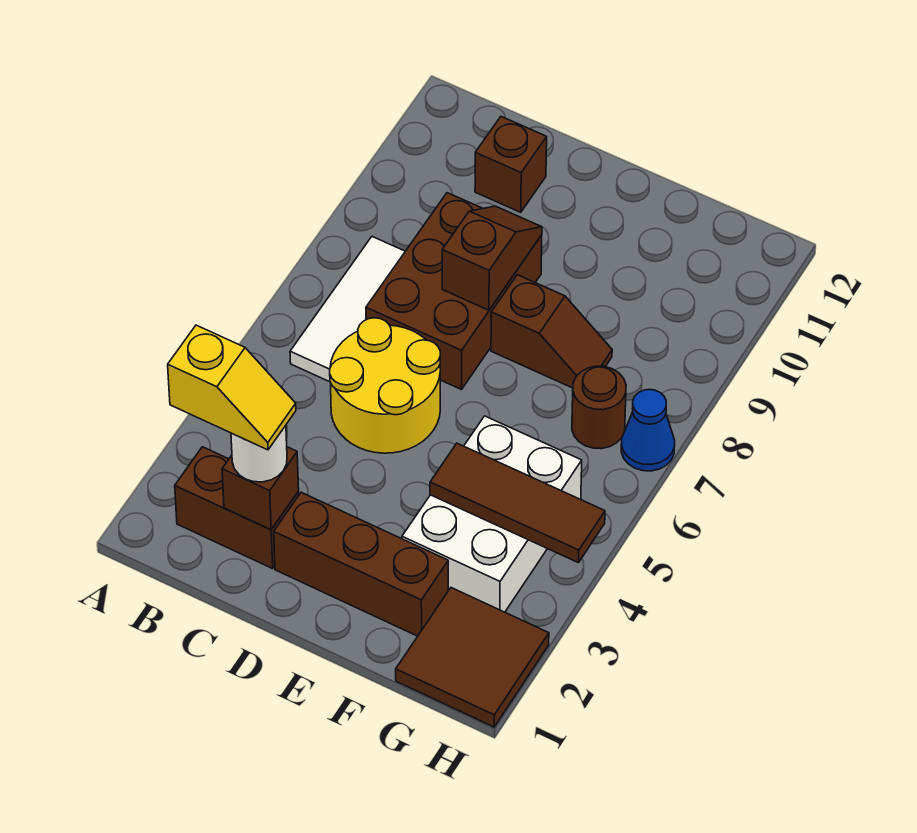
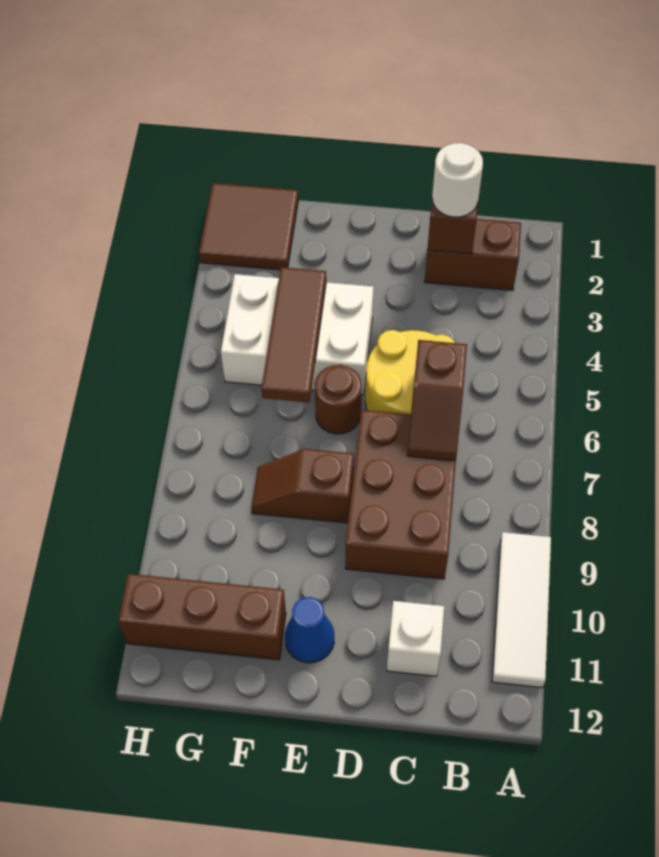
yellow slope B2:C2 level 4 top B -> none
white tile B6:B8 level 1 -> white tile A9:A11 level 1
brown brick C11 level 1 -> white brick C11 level 1
brown brick D2:F2 level 1 -> brown brick F11:H11 level 1
brown slope D8:D9 level 2 top 8 -> brown slope C6:C7 level 2 top 6
white brick F3:G5 level 1 -> white brick E4:G5 level 1
brown tile F4:H4 level 2 -> brown tile F4:F6 level 2
brown round brick G7 level 1 -> brown round brick E6 level 1
blue cone H7 level 1 -> blue cone E11 level 1

